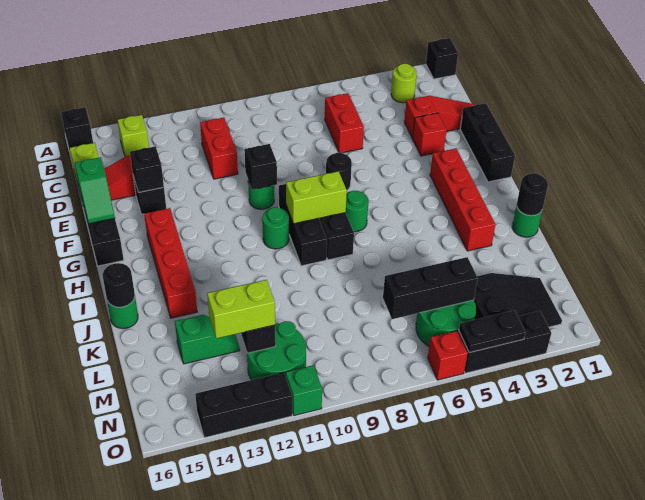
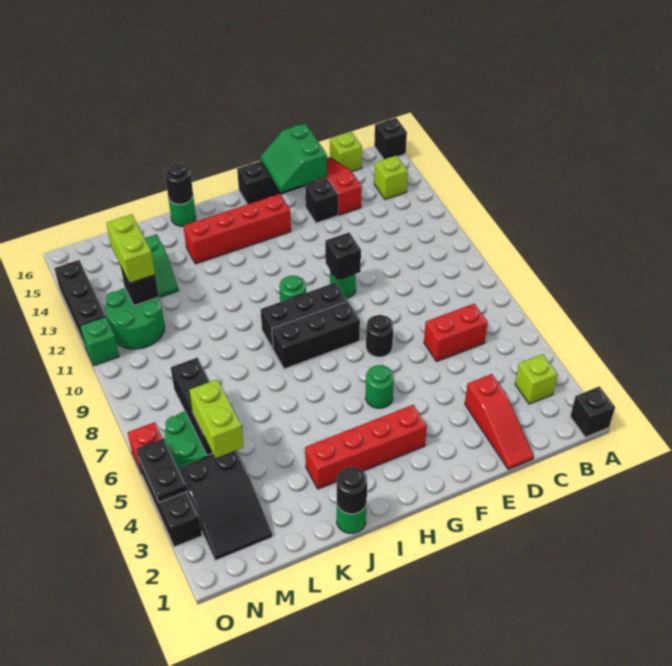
lime round brick B3 level 1 -> lime brick B3 level 1
red brick C11:D11 level 1 -> none
black brick E1:G1 level 1 -> none
red brick E3 level 1 -> none
black brick E14 level 2 -> none
green slope E16:F16 level 2 top E -> green slope E15:F16 level 2 top E
green round brick H7 level 1 -> green round brick G5 level 1
lime brick H8:H9 level 2 -> lime brick M4:M5 level 3

